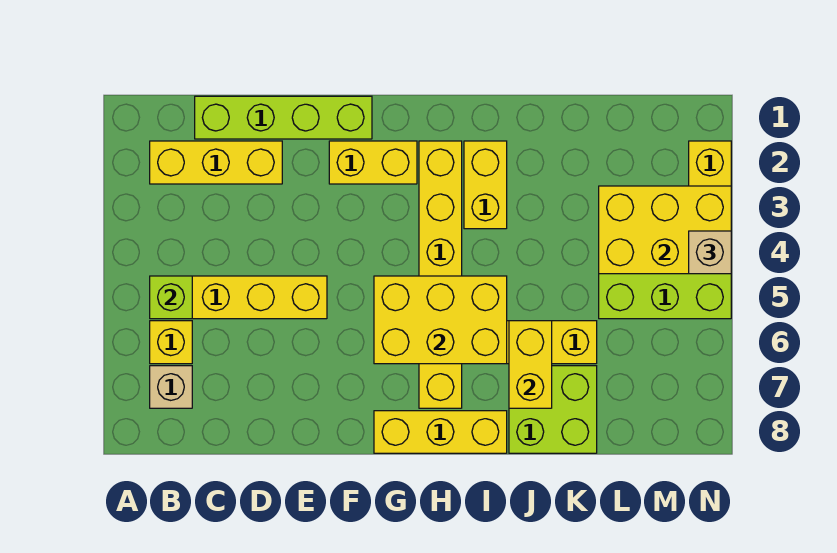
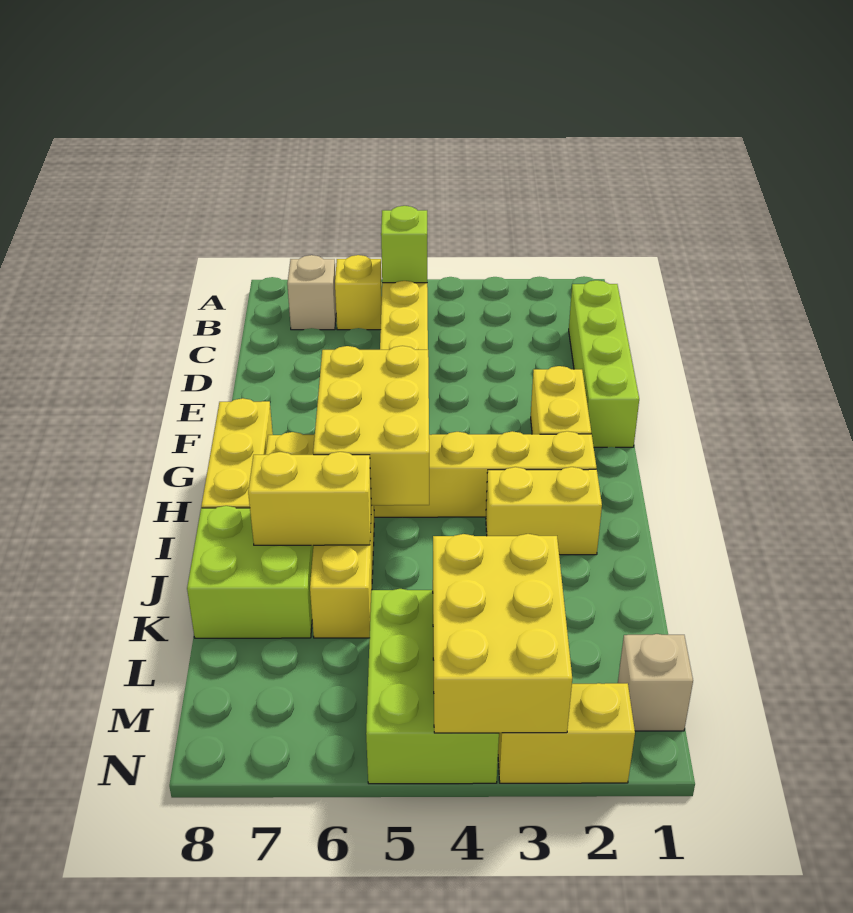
yellow brick B2:D2 level 1 -> none
tan brick N4 level 3 -> tan brick M1 level 1

